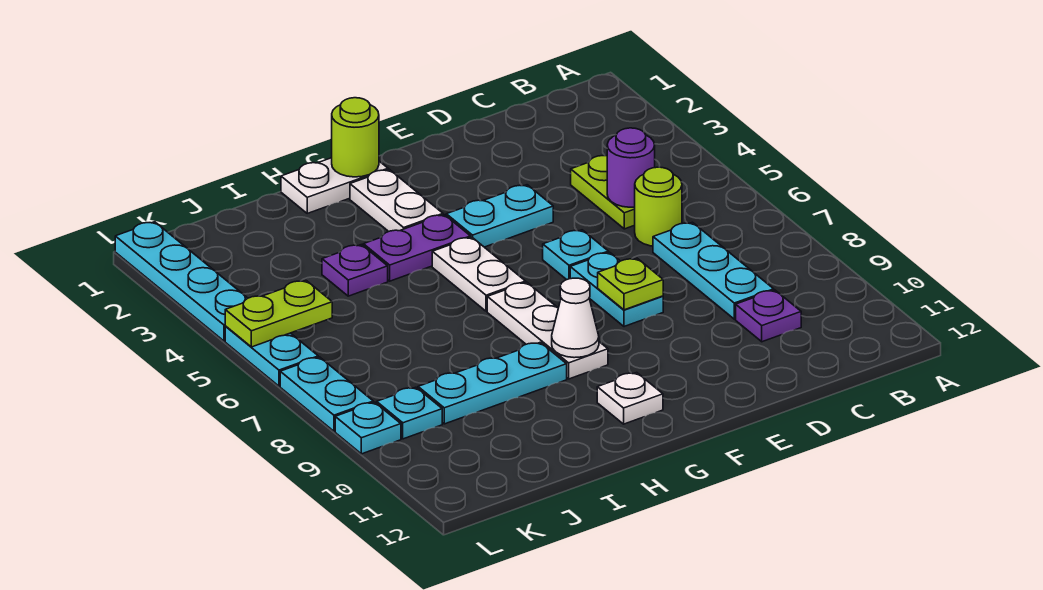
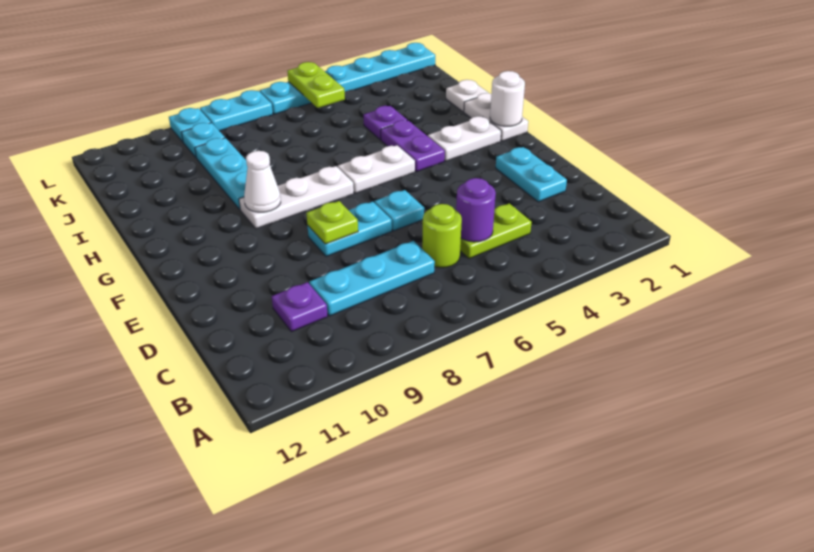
cyan plate E4:F4 level 1 -> cyan plate D2:E2 level 1
lime round brick G1 level 2 -> white round brick G1 level 2
white plate G11 level 1 -> white plate I1 level 1

